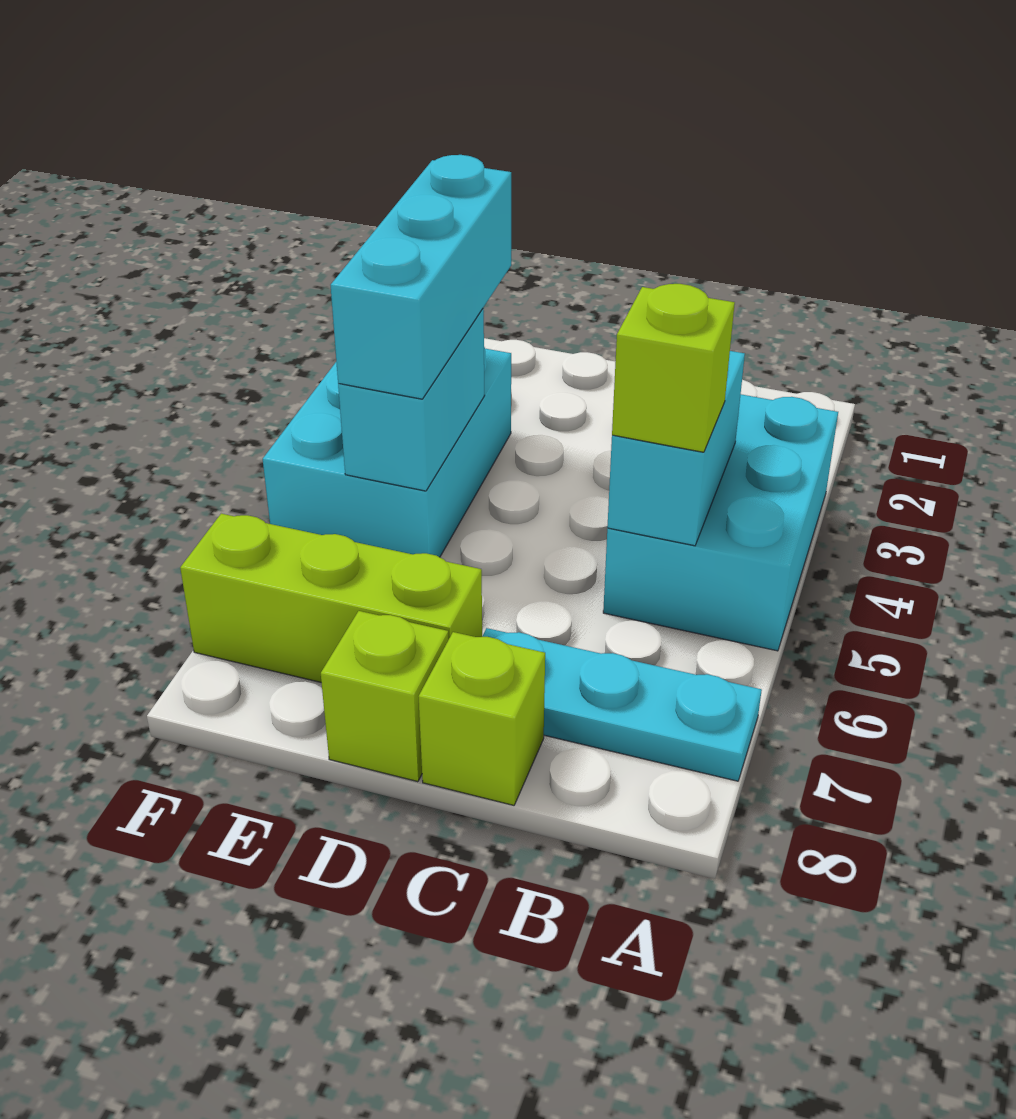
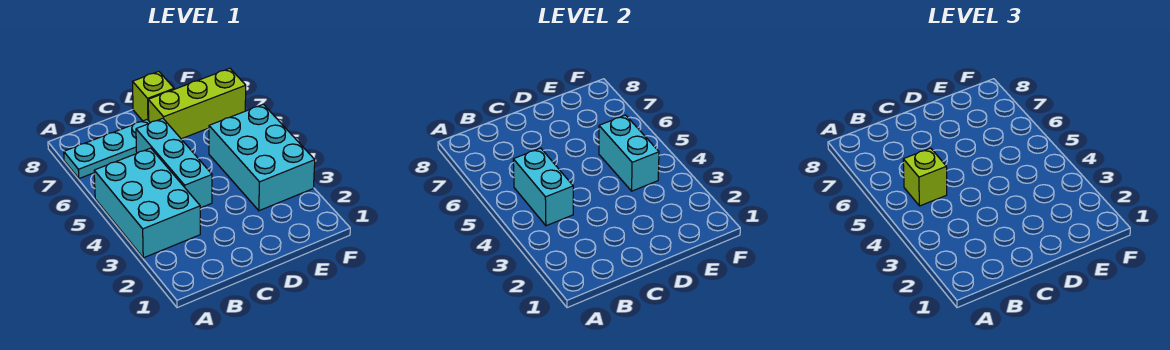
lime brick C8 level 1 -> none
cyan brick E3:E5 level 3 -> cyan brick C4:C6 level 1

